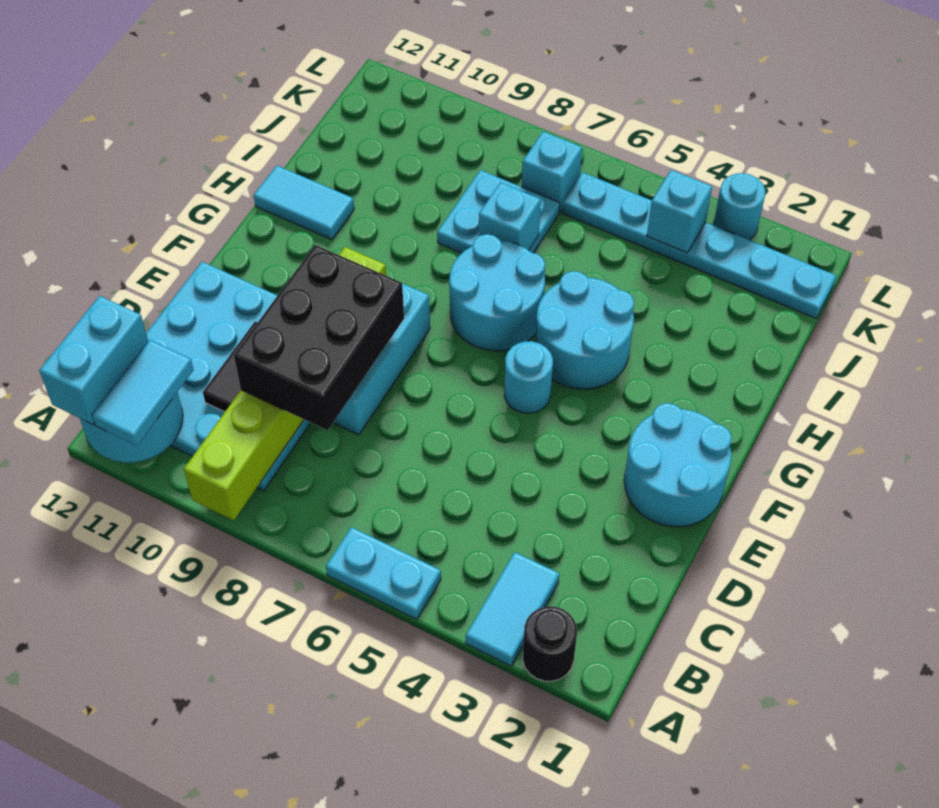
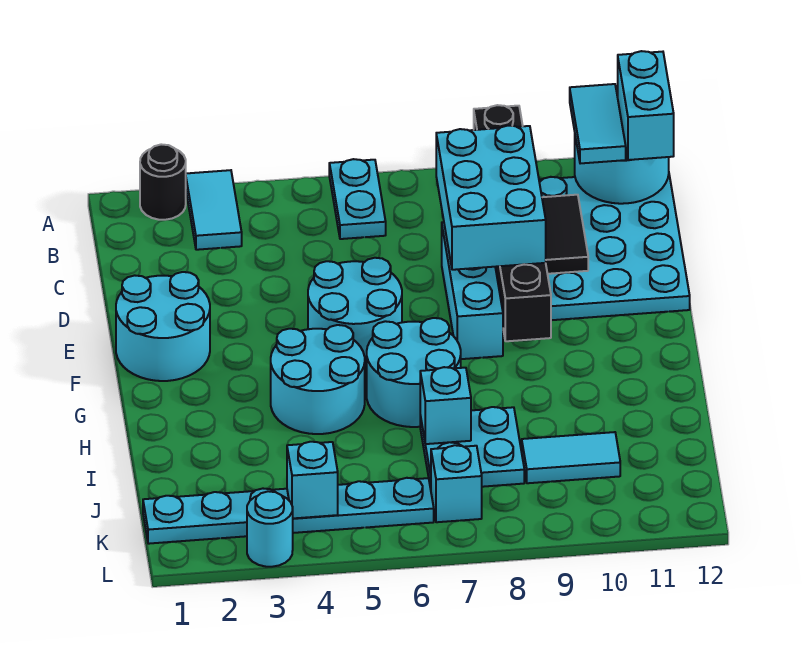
cyan plate A5:A6 level 1 -> cyan plate A6:B6 level 1
lime brick A9:F9 level 2 -> black brick A9:F9 level 2
black brick C8:E9 level 3 -> cyan brick C8:E9 level 3
cyan round brick F5 level 1 -> cyan round brick E5:F6 level 1
cyan tile H11:H12 level 1 -> cyan tile J9:J10 level 1

